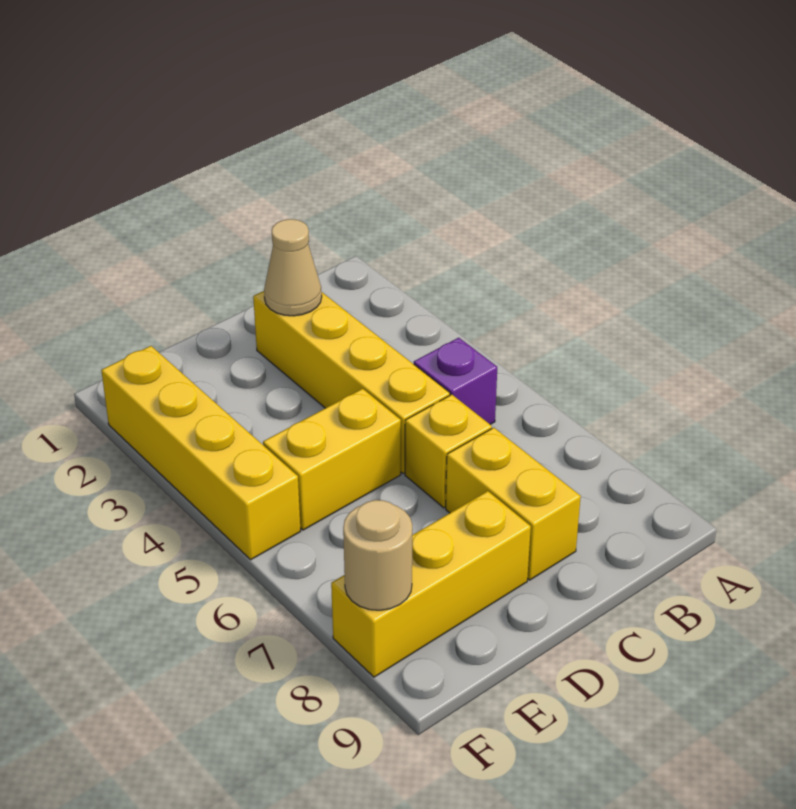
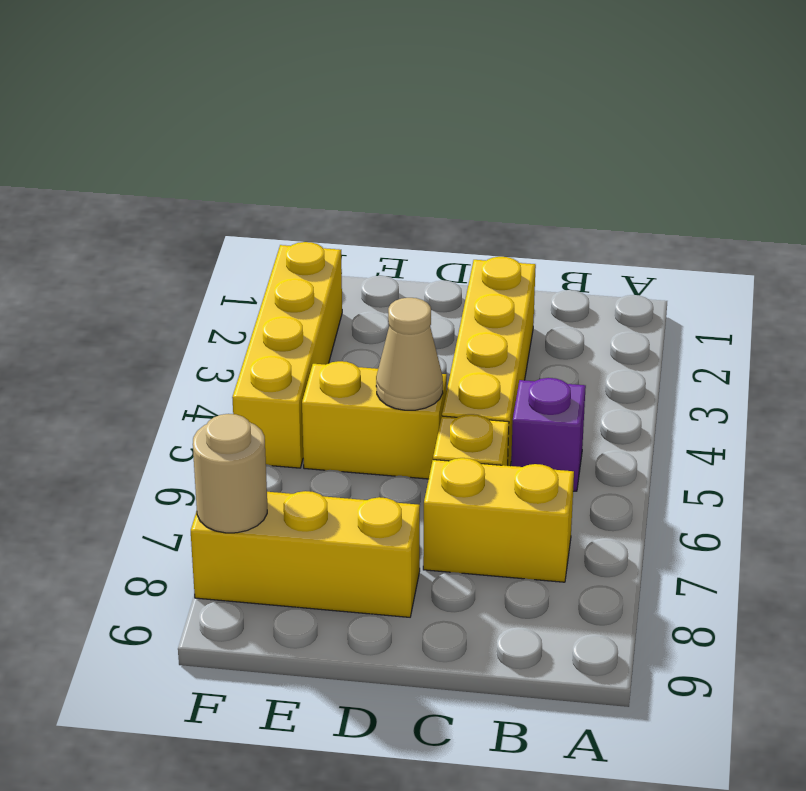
tan cone C2 level 2 -> tan cone D5 level 2
yellow brick C7:C8 level 1 -> yellow brick B7:C7 level 1

